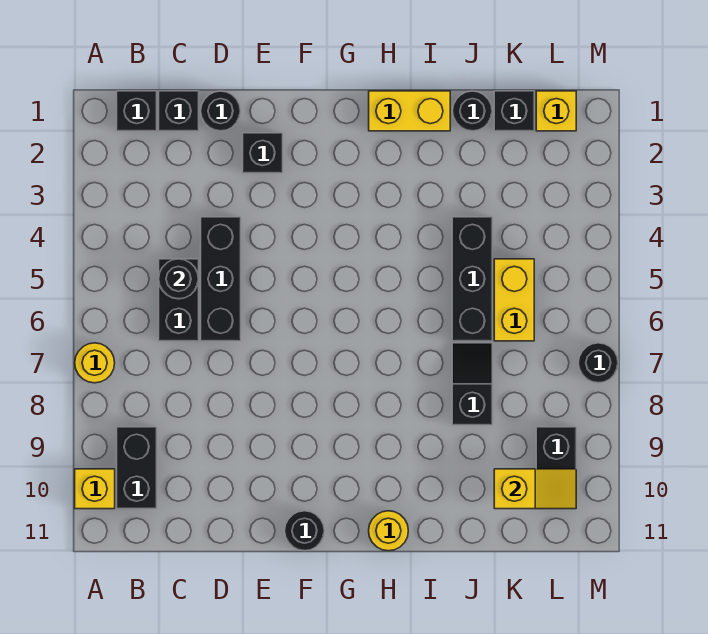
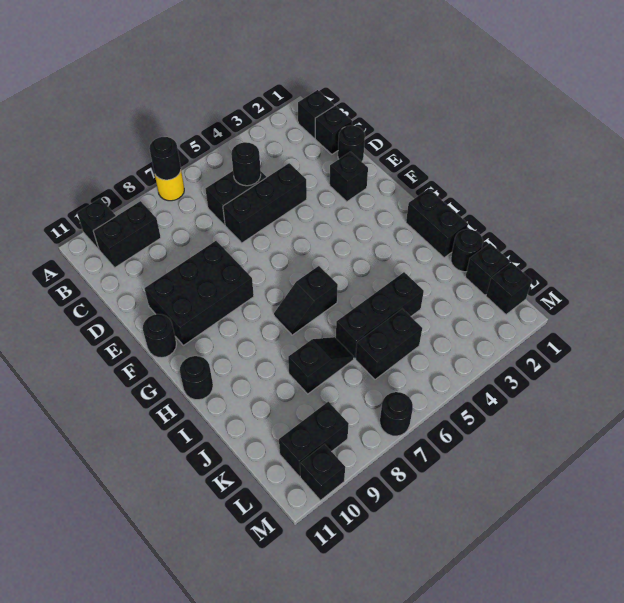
none -> black round brick A7 level 2
yellow brick A10 level 1 -> black brick A10 level 1
none -> black brick E8:F10 level 1
yellow brick H1:I1 level 1 -> black brick H1:I1 level 1
none -> black slope H6:H7 level 1 top 6
yellow round brick H11 level 1 -> black round brick H11 level 1
yellow brick K5:K6 level 1 -> black brick K5:K6 level 1
yellow slope K10:L10 level 2 top K -> none
yellow brick L1 level 1 -> black brick L1 level 1
none -> black brick M10 level 1

